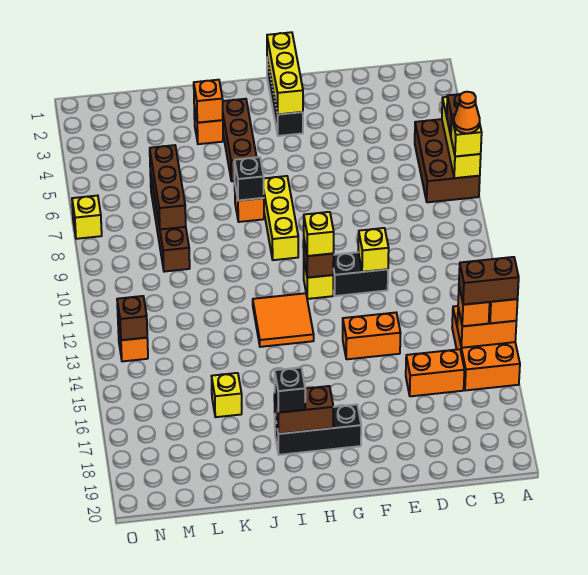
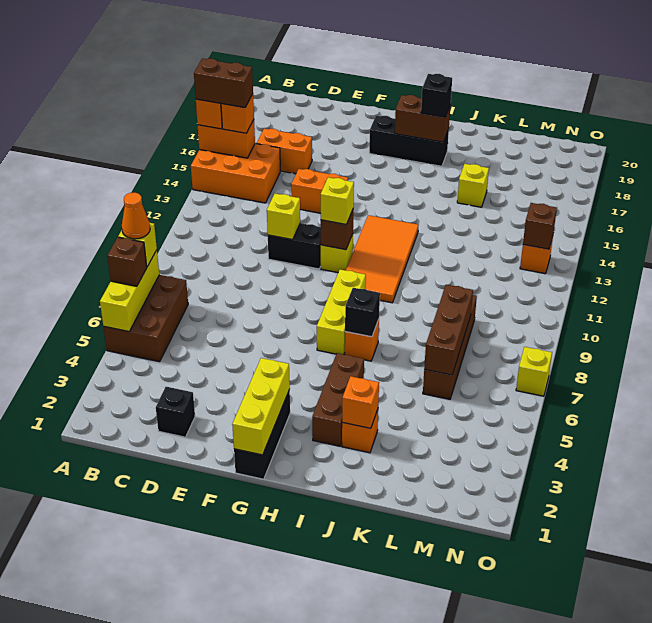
orange brick A14:B16 level 1 -> orange brick A14:C15 level 1
none -> black brick D2 level 1
orange tile H12:I13 level 1 -> orange tile H10:I13 level 1

